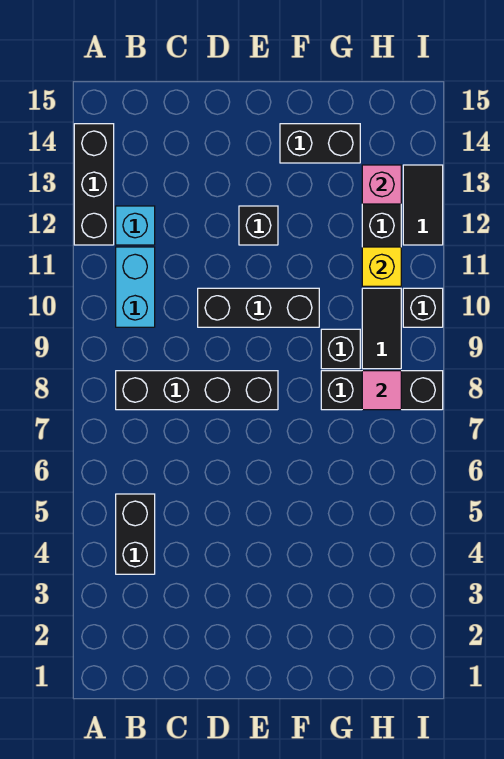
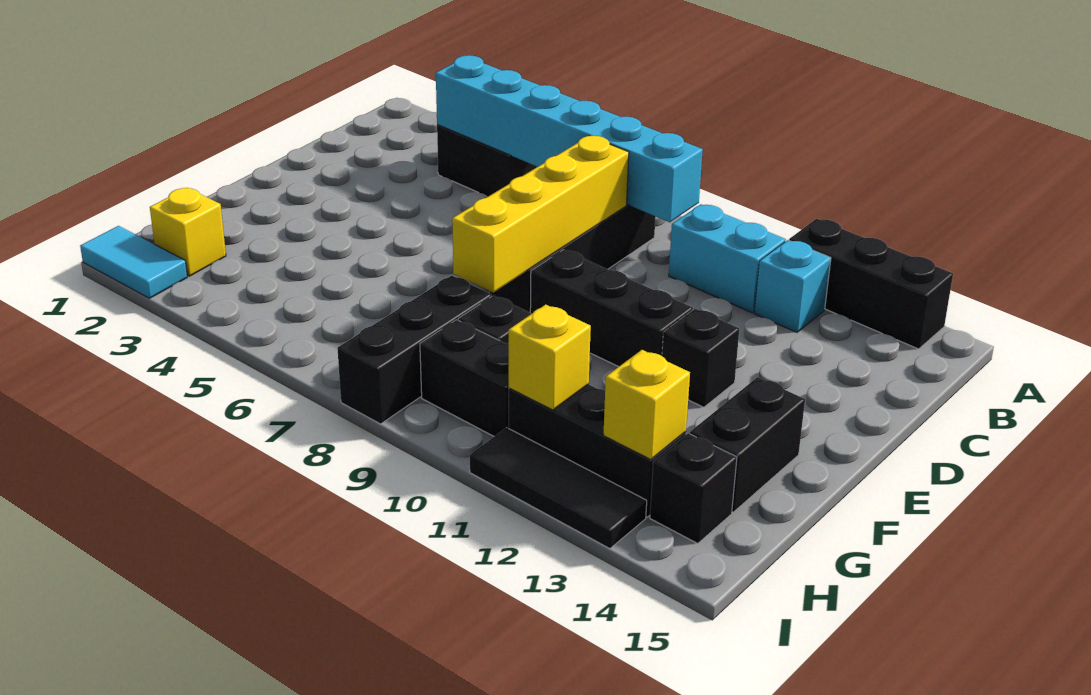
none -> cyan brick B4:B9 level 2
none -> yellow brick C8:F8 level 2
black brick D10:F10 level 1 -> black brick E9:E11 level 1
none -> yellow brick H2 level 1
pink tile H8 level 2 -> none
black tile H9:H10 level 1 -> black brick H9:H10 level 1
pink brick H13 level 2 -> yellow brick H13 level 2
none -> cyan tile I1:I2 level 1
black brick I10 level 1 -> black brick H14 level 1
black tile I12:I13 level 1 -> black tile I11:I13 level 1

